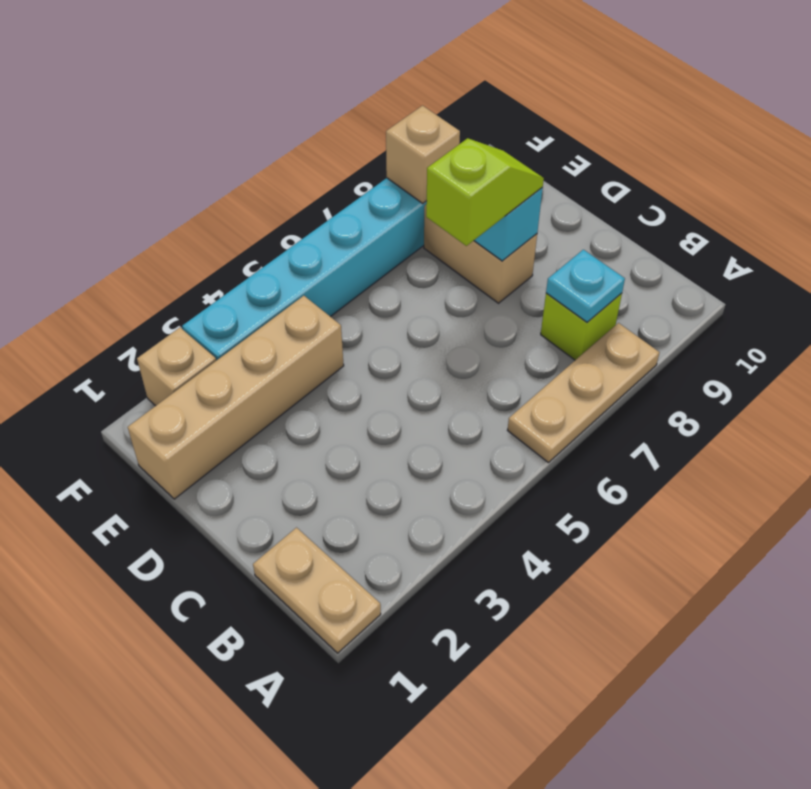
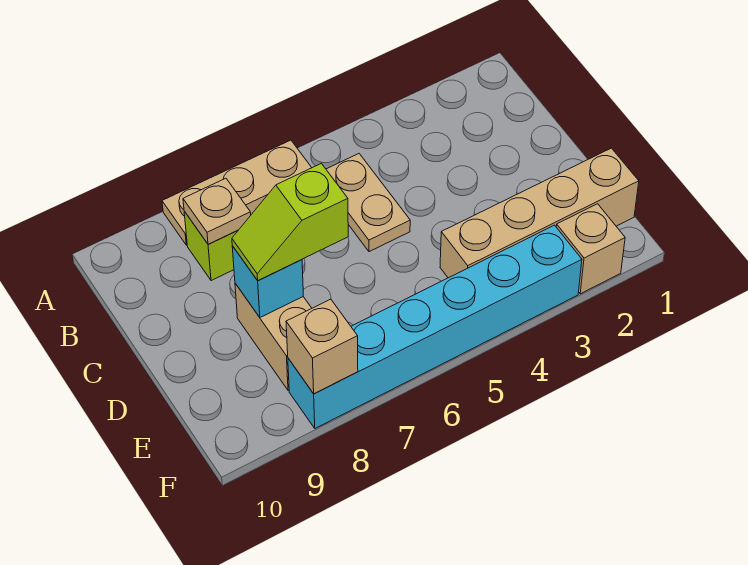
tan plate A1:B1 level 1 -> tan plate B5:C5 level 1
cyan plate B8 level 2 -> tan plate B8 level 2

